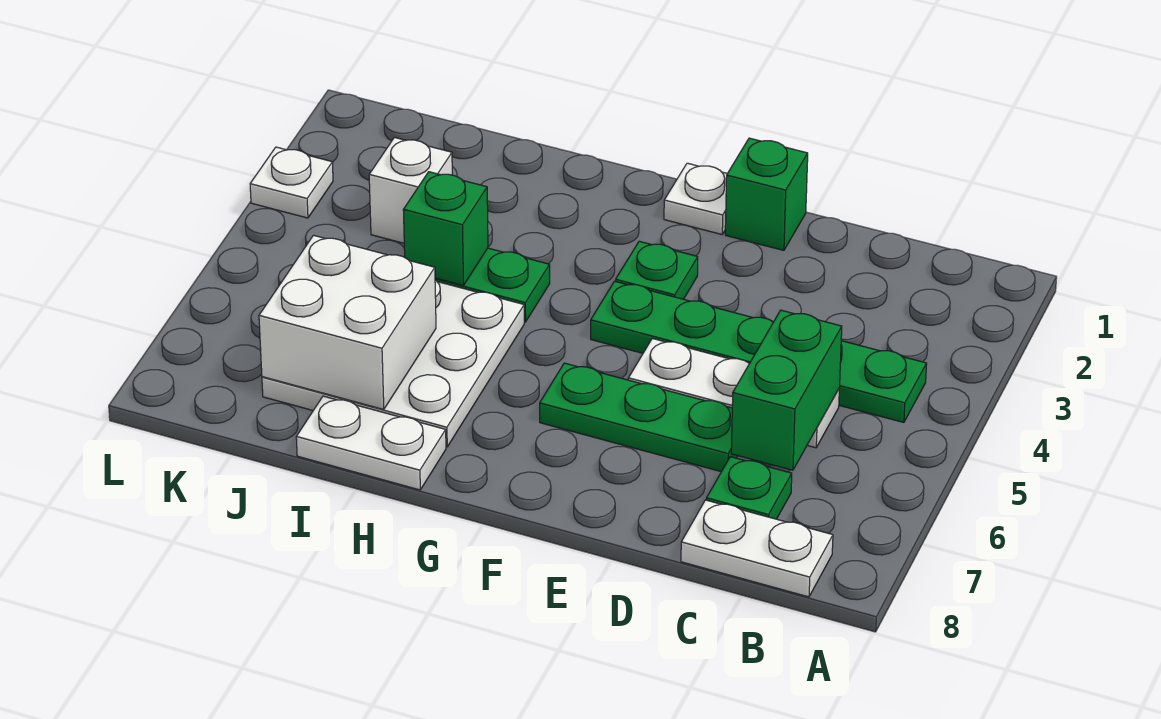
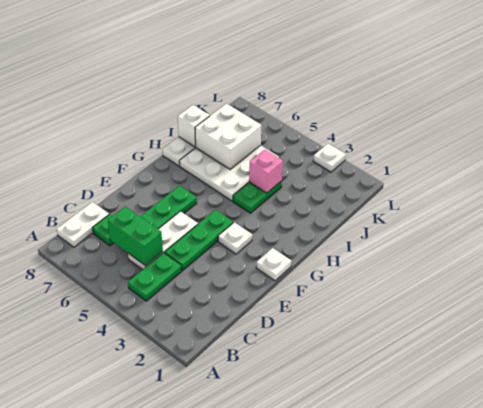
green brick E1 level 1 -> none
green plate F3 level 1 -> white plate F3 level 1
green brick I4 level 2 -> pink brick I4 level 2
white brick J3 level 1 -> white brick I8 level 2

